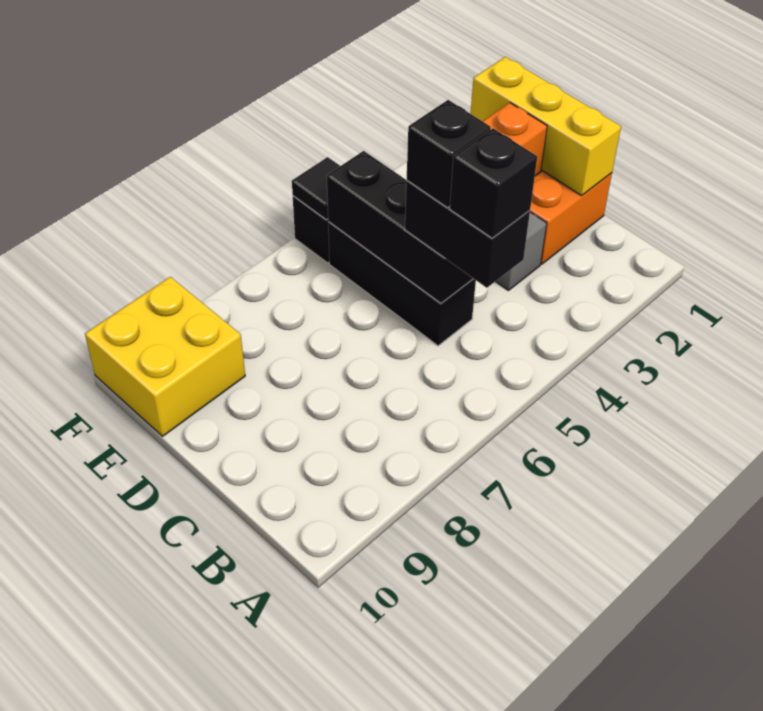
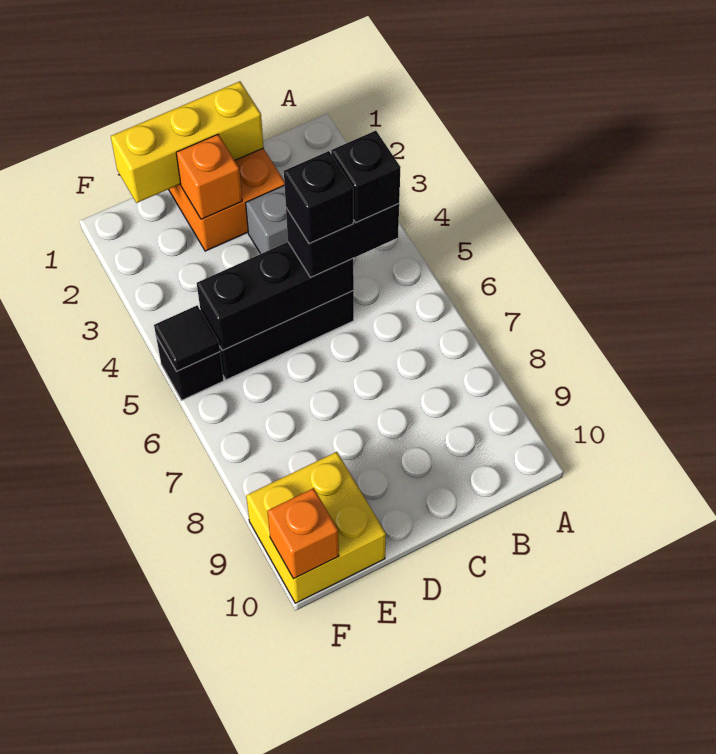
none -> orange brick F10 level 2

